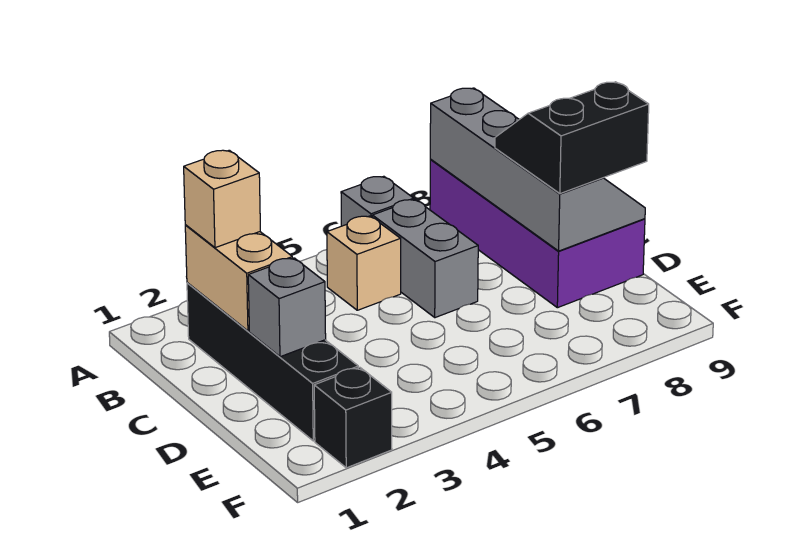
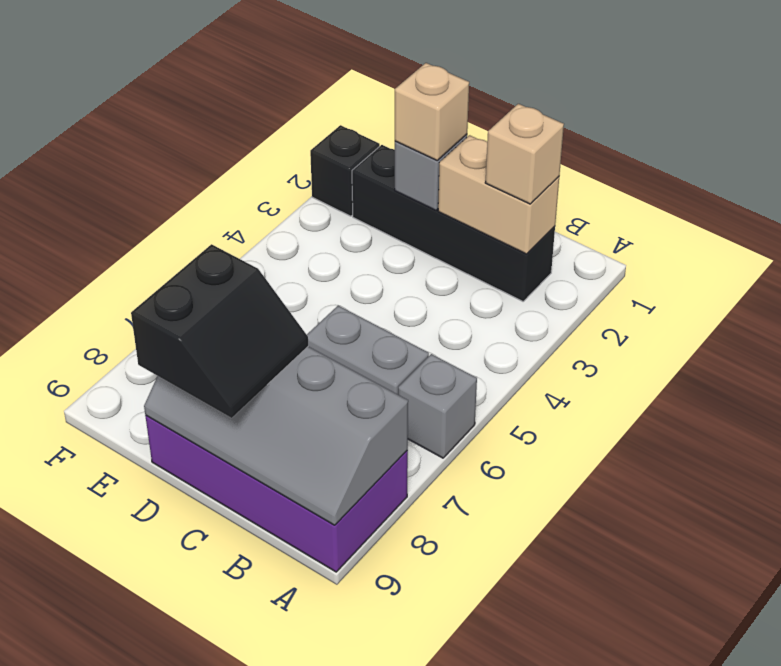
tan brick B5 level 1 -> tan brick D2 level 3

